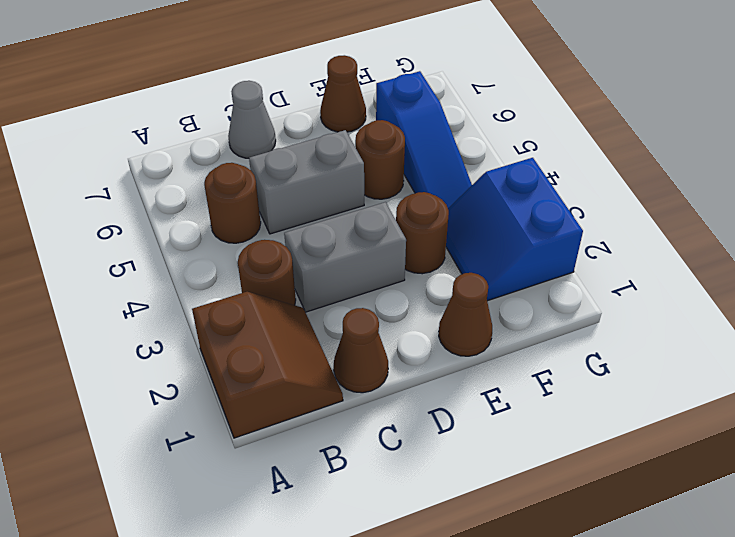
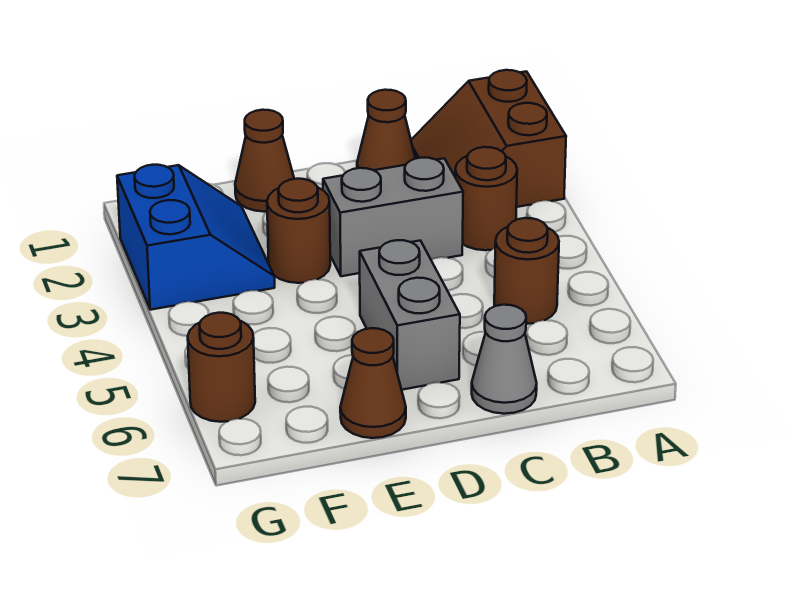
grey brick C5:D5 level 1 -> grey brick D5:D6 level 1
brown round brick E5 level 1 -> brown round brick G6 level 1
blue slope F4:F6 level 1 top 6 -> none

